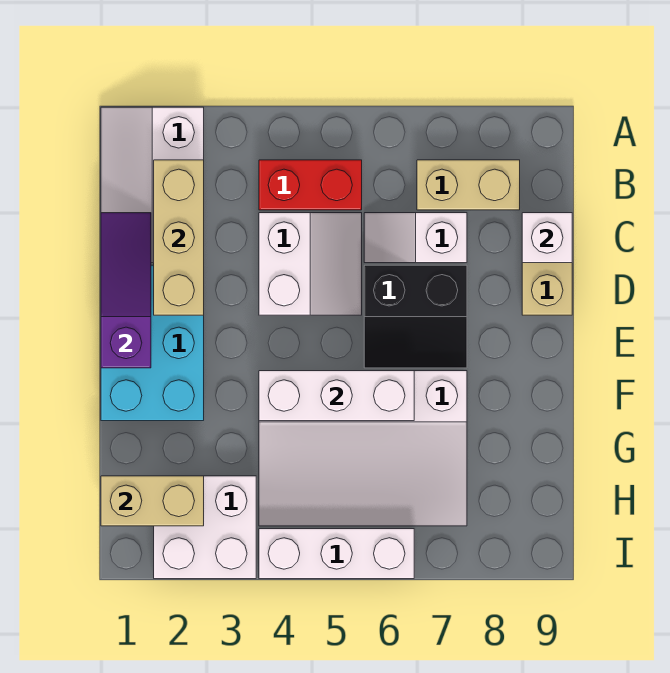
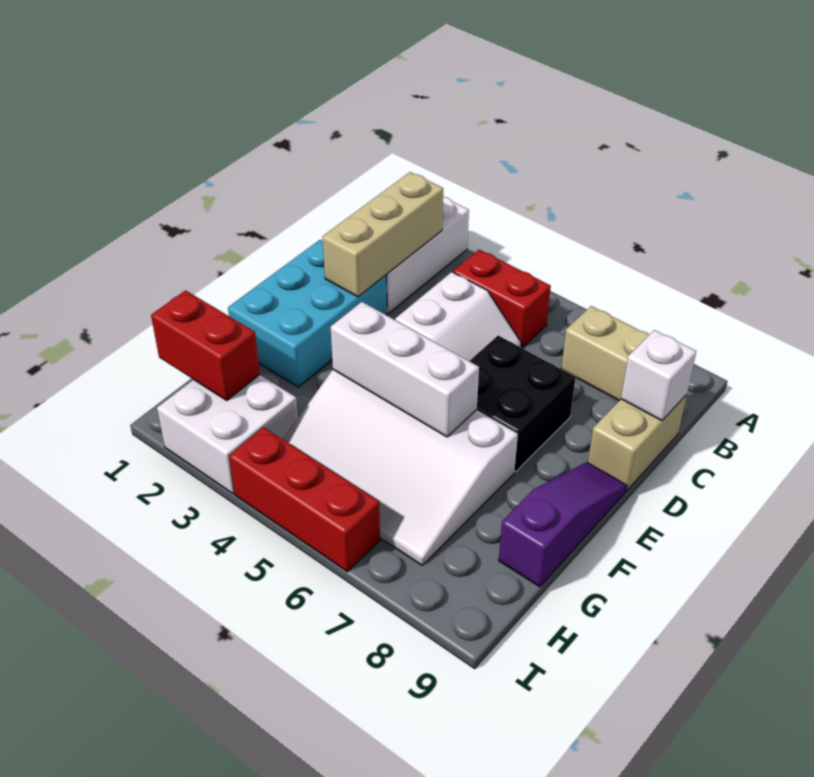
purple slope C1:E1 level 2 top E -> purple slope E9:G9 level 1 top G
white slope C6:C7 level 1 top 7 -> none
black slope D6:E7 level 1 top D -> black brick D6:E7 level 1
tan brick H1:H2 level 2 -> red brick H1:H2 level 2
white brick I4:I6 level 1 -> red brick I4:I6 level 1

